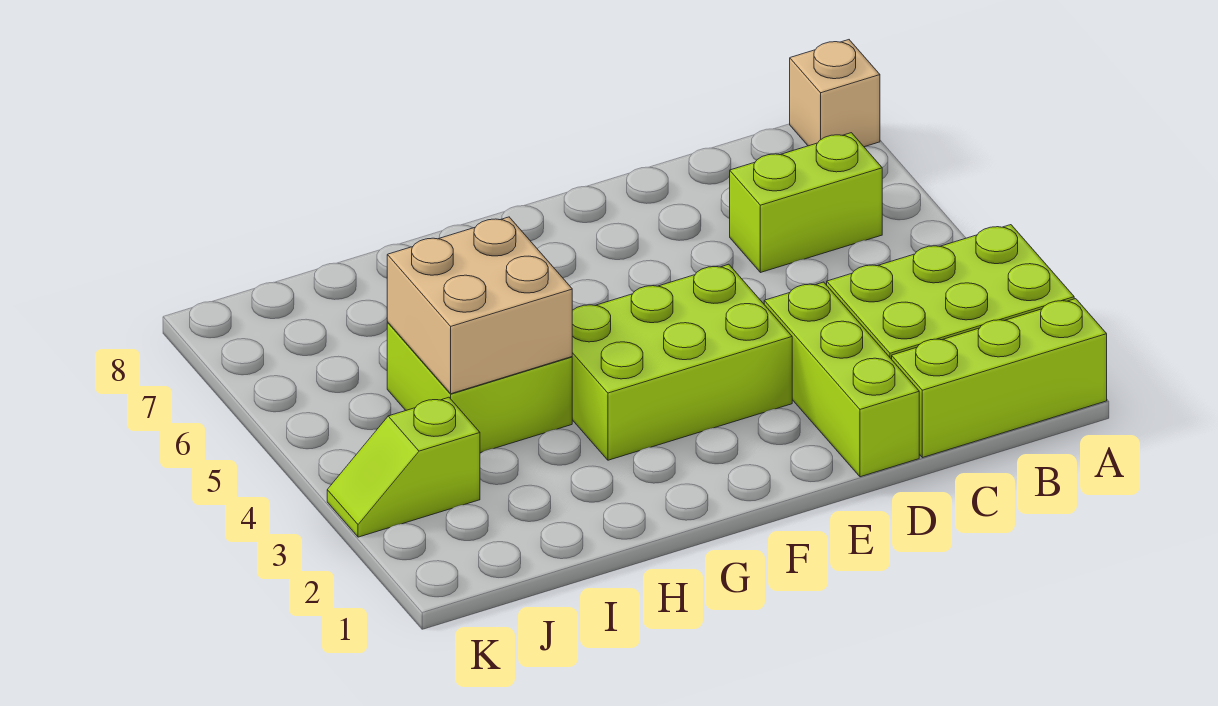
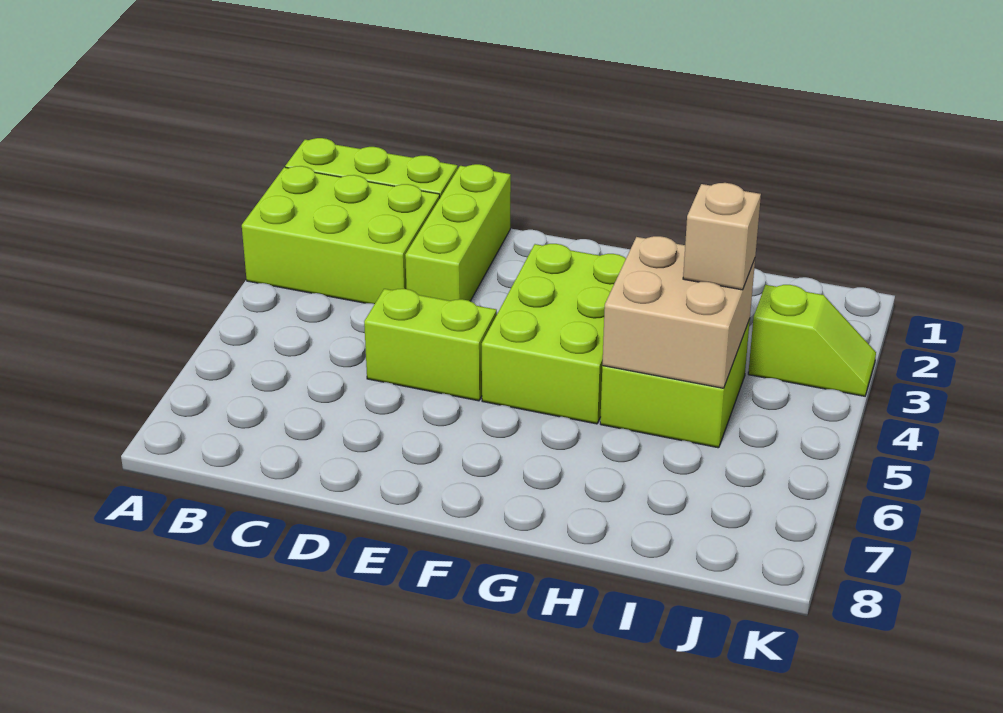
tan brick A8 level 1 -> tan brick I4 level 3
lime brick B6:C6 level 1 -> lime brick D5:E5 level 1
lime brick E3:G4 level 1 -> lime brick F3:G5 level 1

